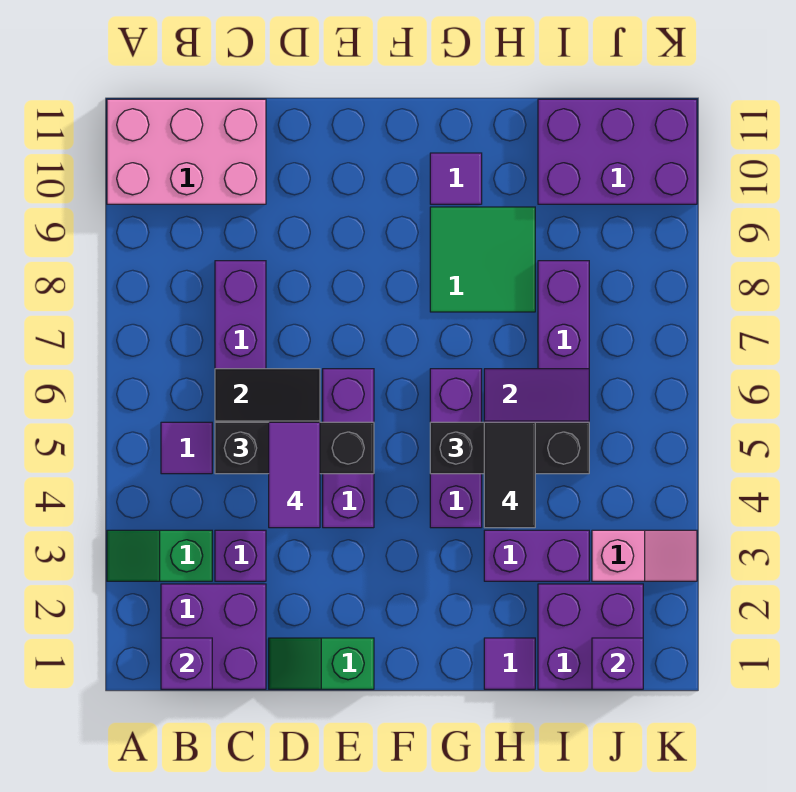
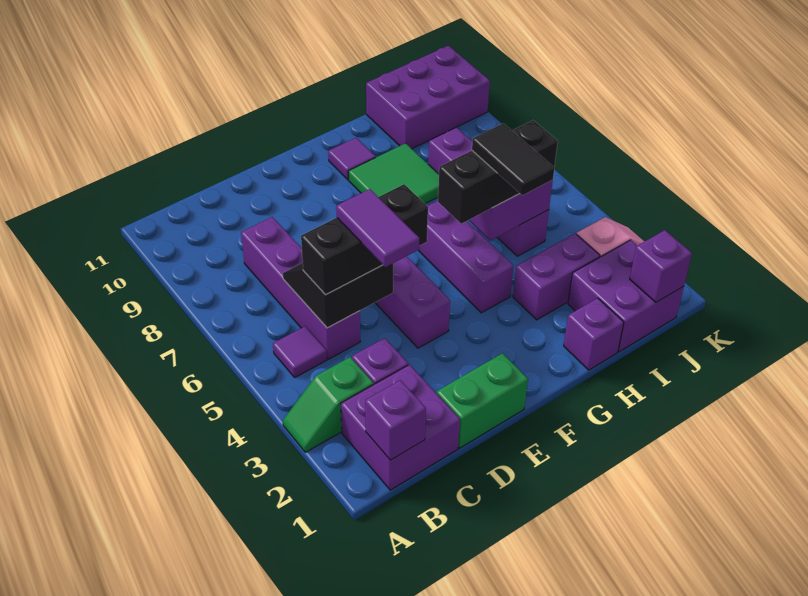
pink brick A10:C11 level 1 -> none
green slope D1:E1 level 1 top E -> green brick D1:E1 level 1
purple tile H1 level 1 -> purple brick H1 level 1

